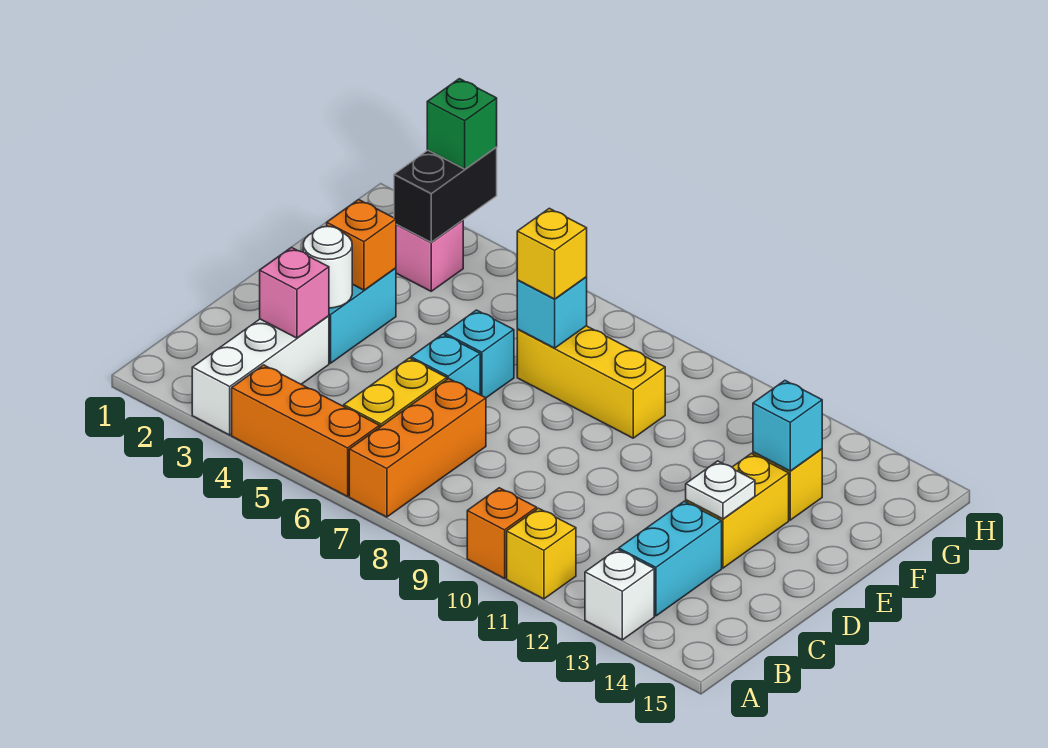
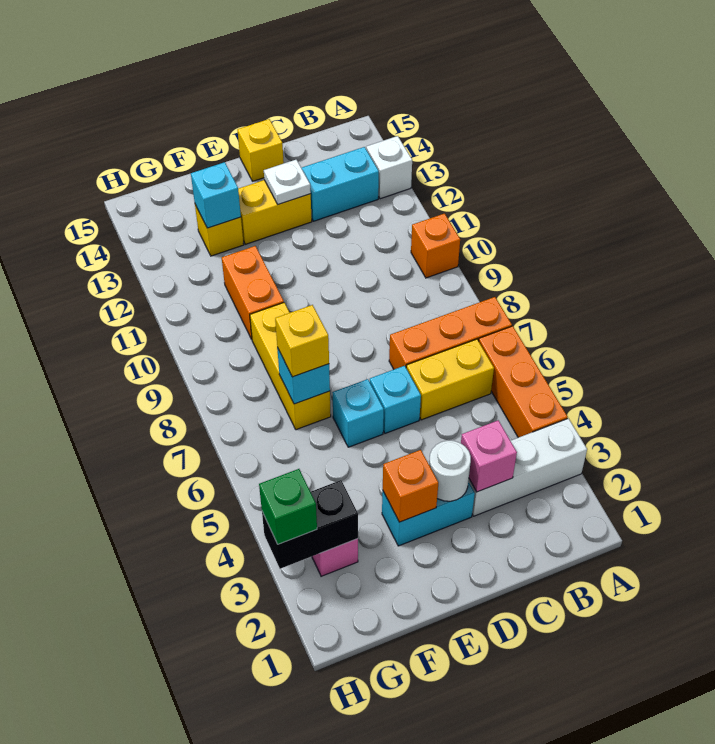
yellow brick A11 level 1 -> yellow brick D15 level 1
none -> orange brick F10:F11 level 1

